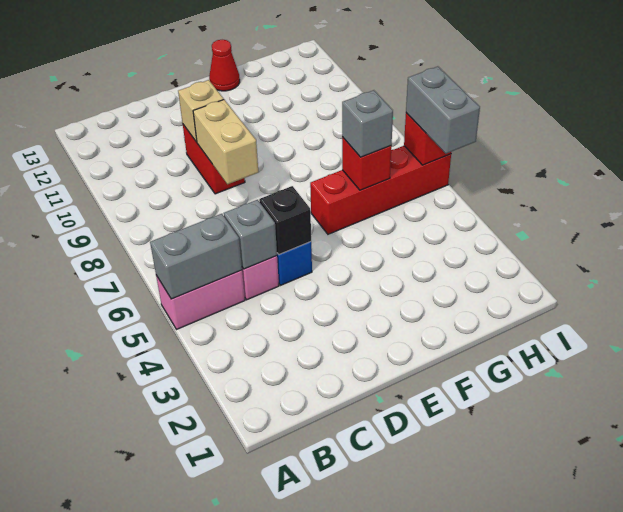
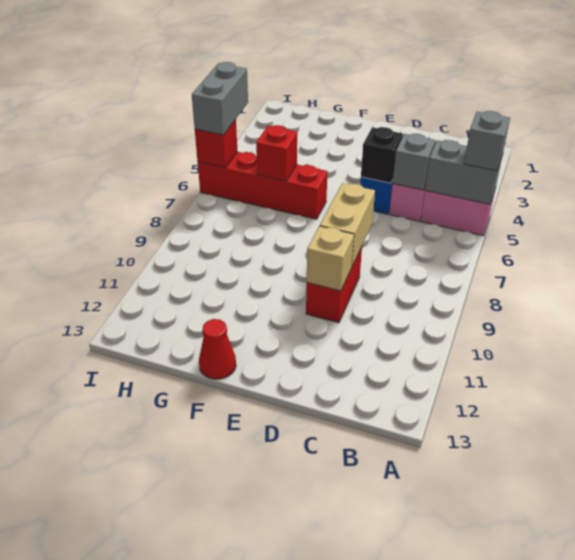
grey brick G6 level 3 -> grey brick A5 level 3

